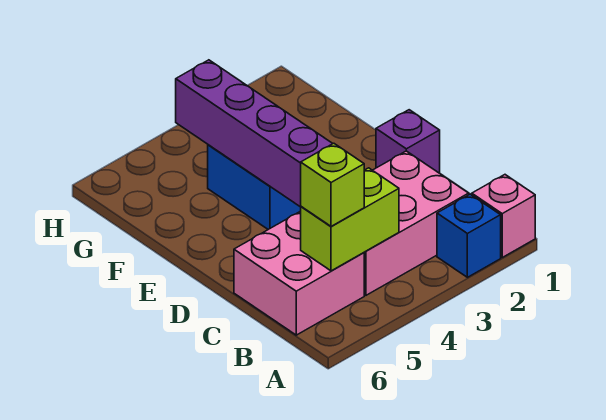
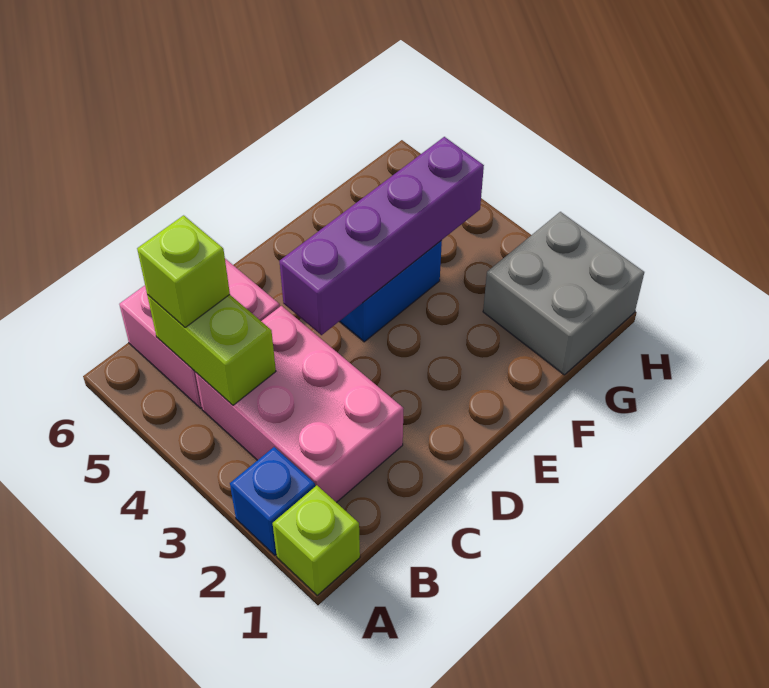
pink brick A1 level 1 -> lime brick A1 level 1
purple brick D1 level 1 -> none
none -> grey brick G1:H2 level 1

